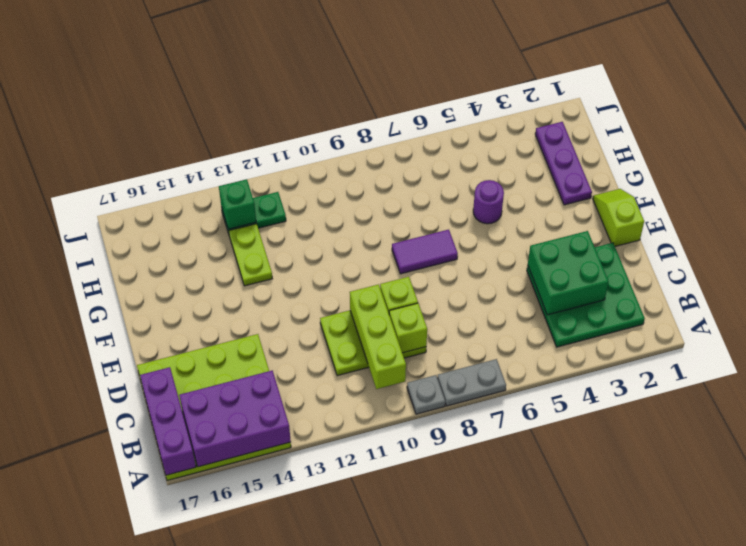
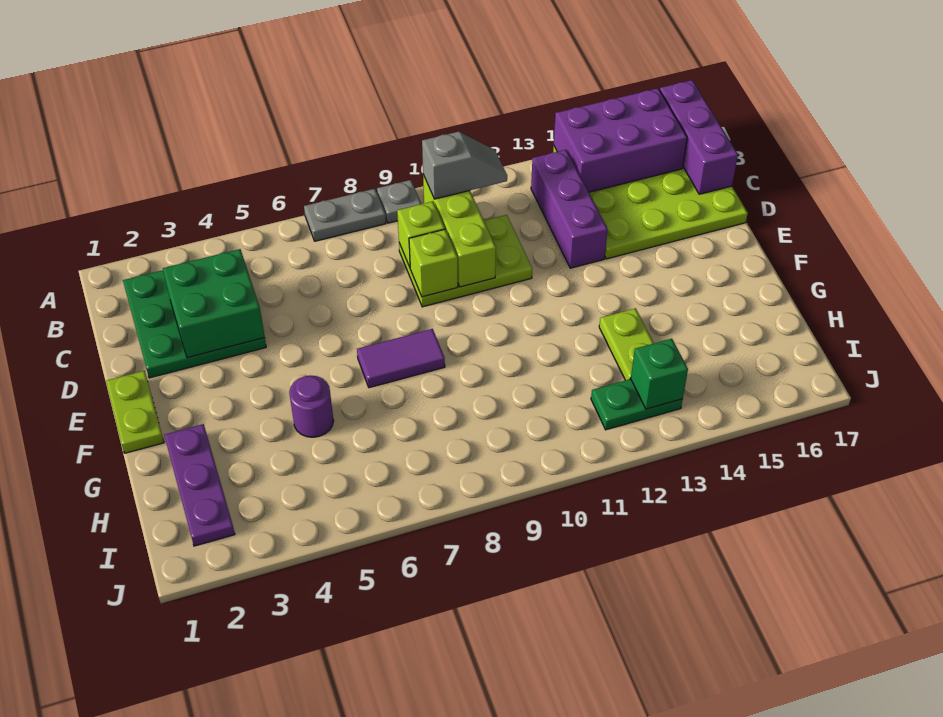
none -> grey slope B10:B11 level 3 top 10
none -> purple brick B13:D13 level 1
lime slope E1:F1 level 1 top E -> lime plate E1:F1 level 1

